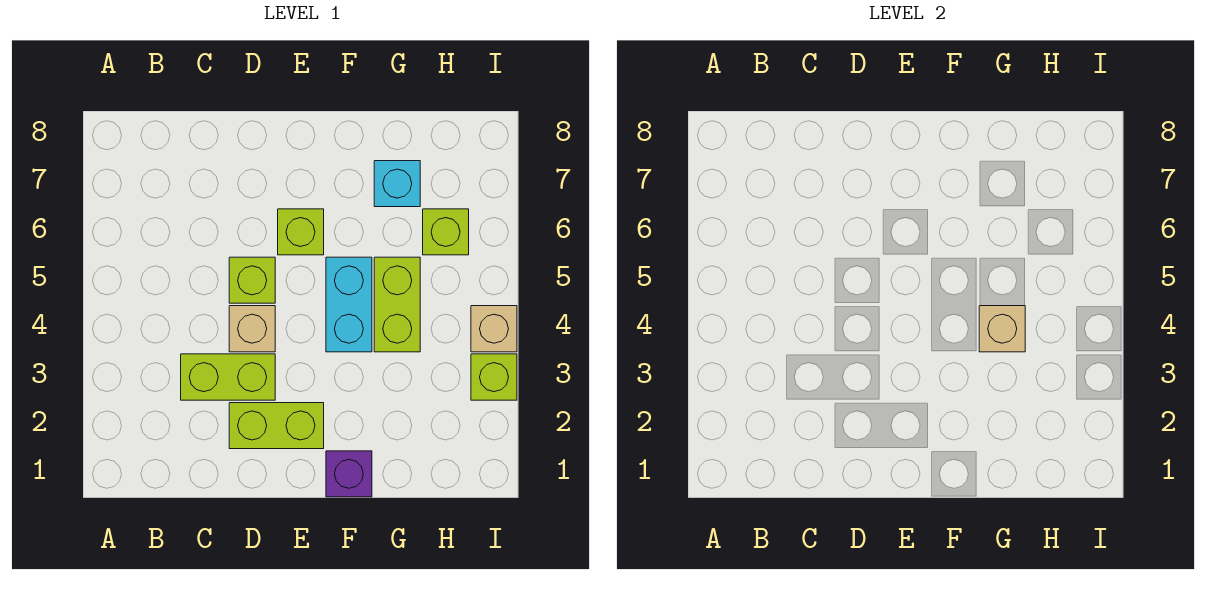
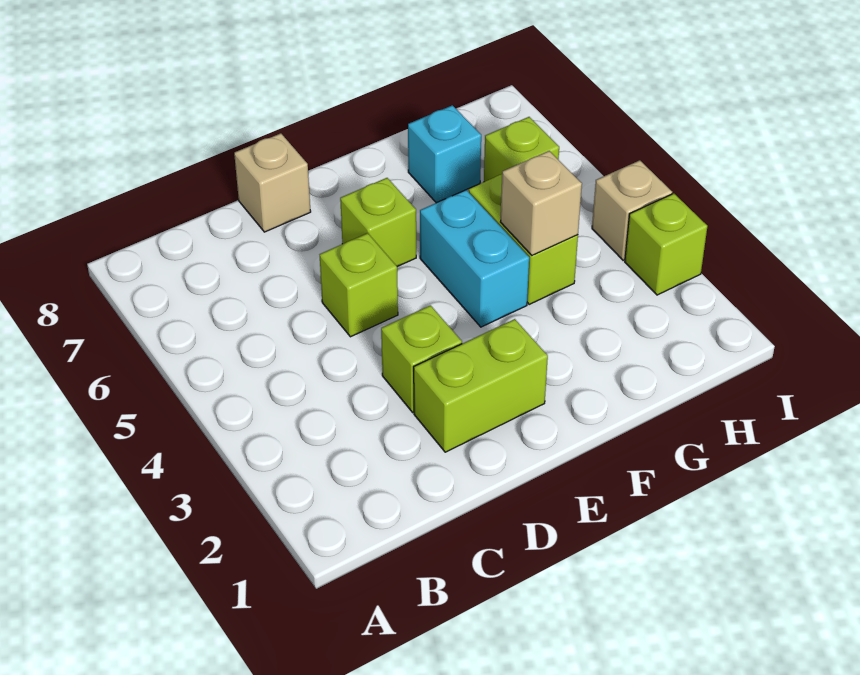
lime brick C3:D3 level 1 -> lime brick D3 level 1
tan brick D4 level 1 -> tan brick D8 level 1
purple brick F1 level 1 -> none

